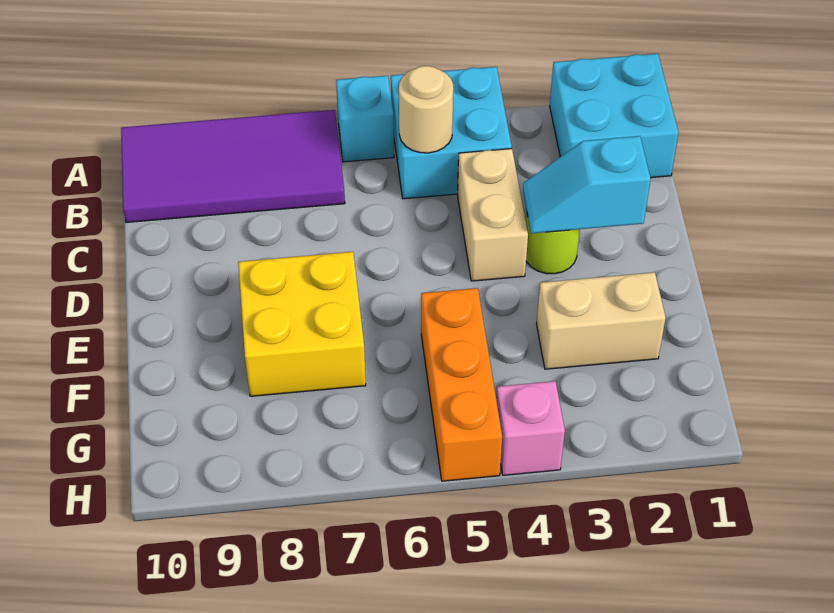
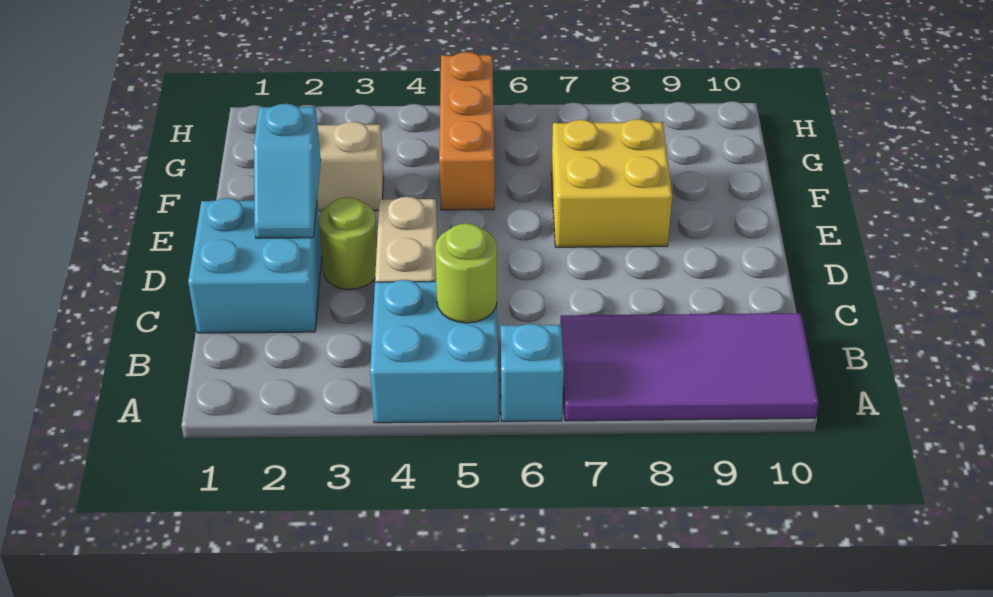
cyan brick A1:B2 level 1 -> cyan brick C1:D2 level 1
tan round brick B5 level 2 -> lime round brick B5 level 2
cyan slope D2:D3 level 2 top 2 -> cyan slope D2:E2 level 2 top E
pink brick H4 level 1 -> none

